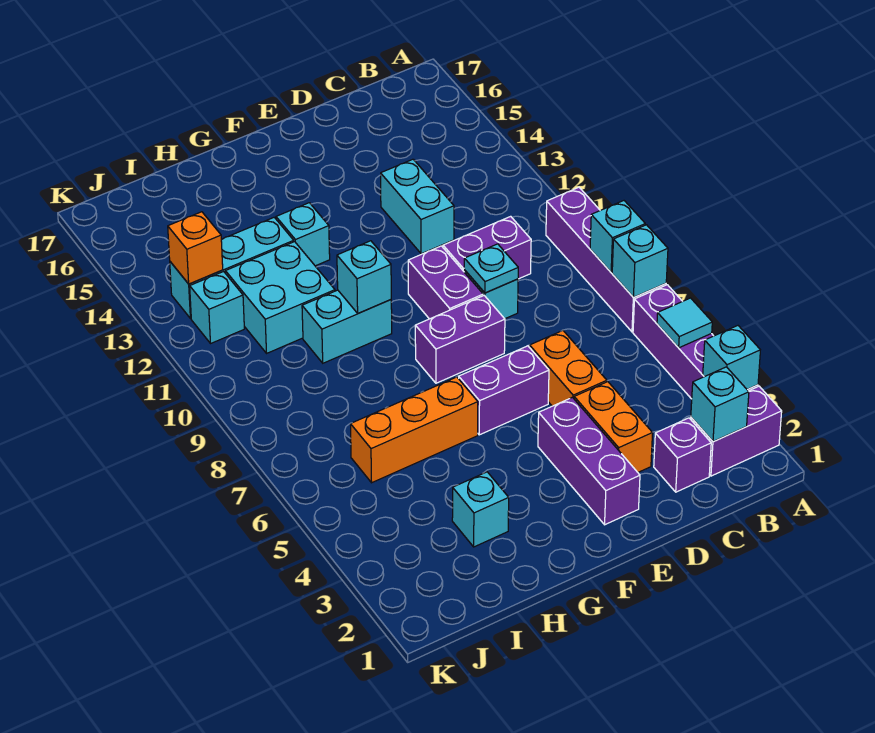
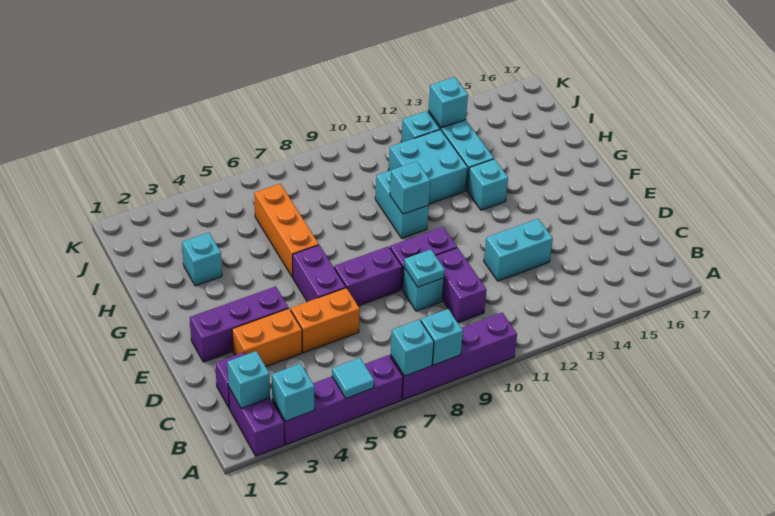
purple brick E8:F8 level 1 -> purple brick E7:E8 level 1
orange brick J13 level 2 -> cyan brick J13 level 2

